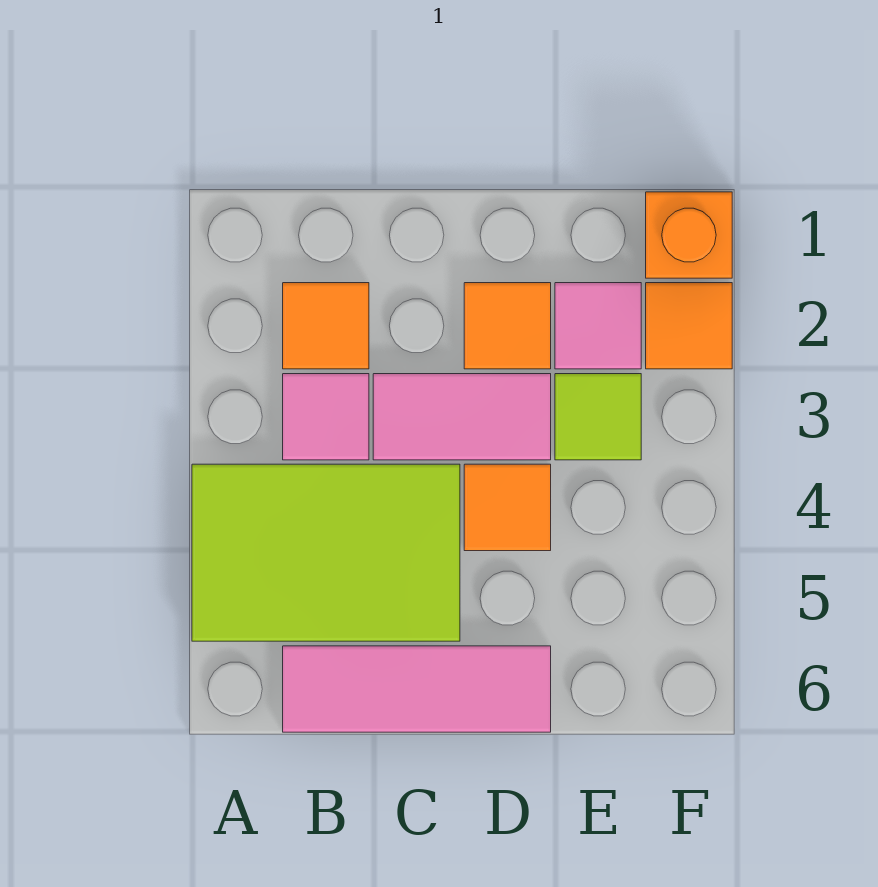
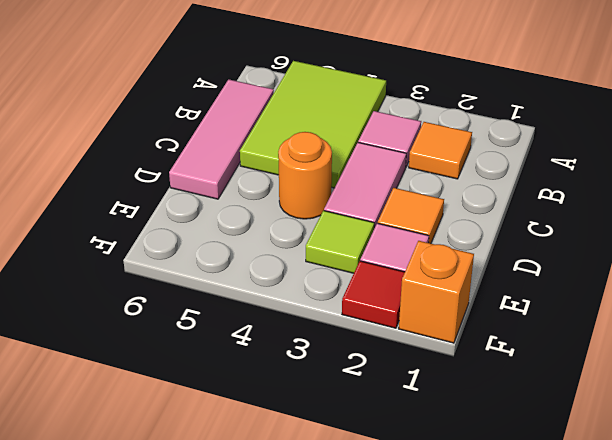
orange tile D4 level 1 -> orange round brick D4 level 1
orange tile F2 level 1 -> red tile F2 level 1

